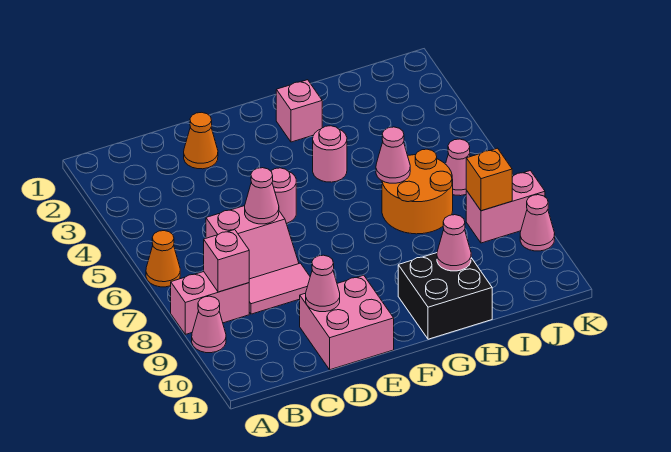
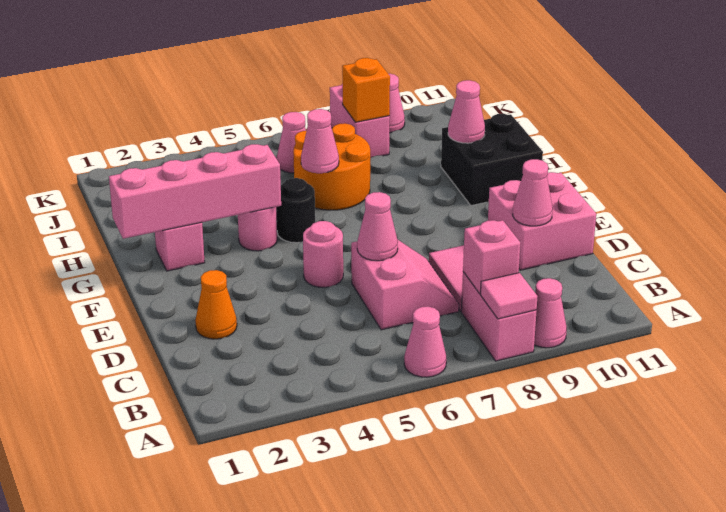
orange cone A6 level 1 -> pink cone A6 level 1
none -> pink tile A8 level 2
none -> pink brick G1:G4 level 2
none -> black round brick G5 level 1

